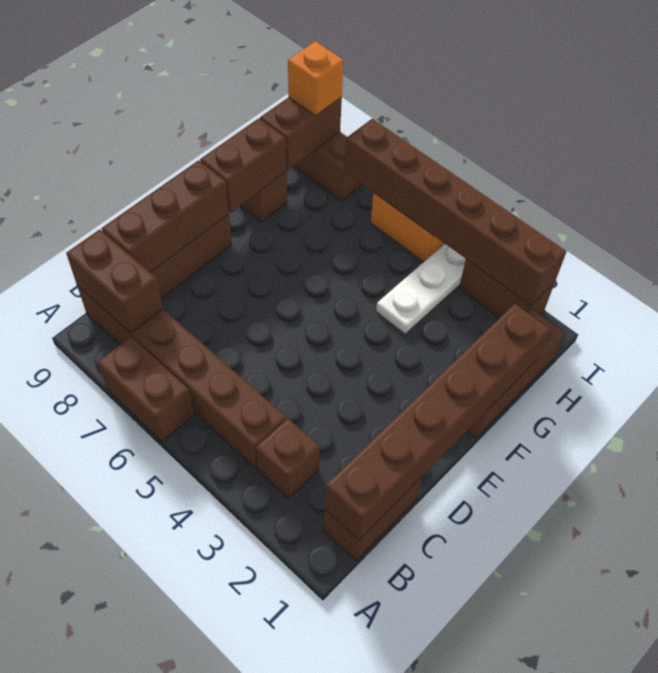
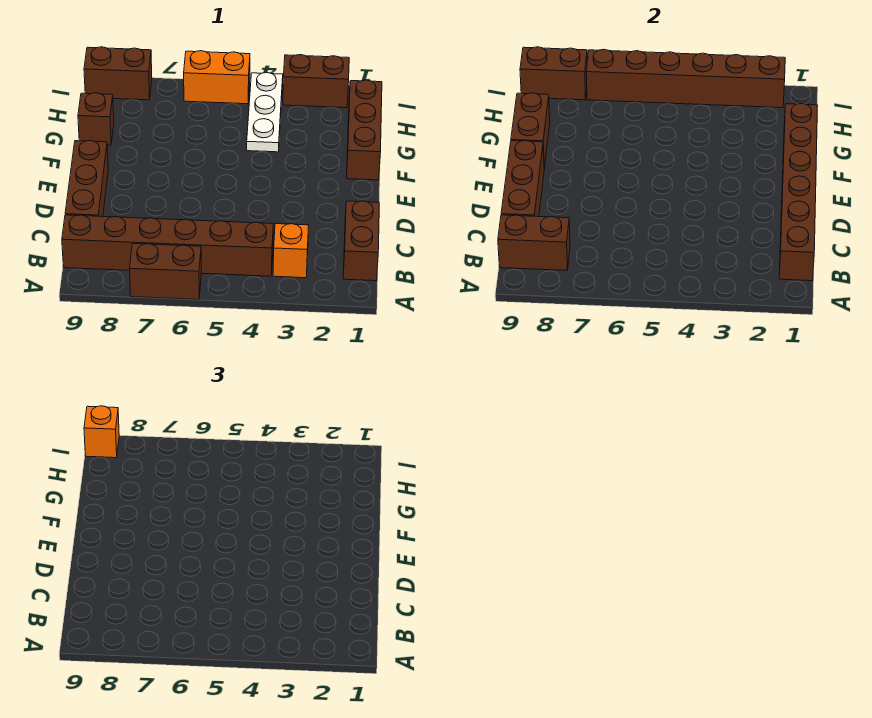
brown brick B3 level 1 -> orange brick B3 level 1
brown brick H9:I9 level 2 -> brown brick I8:I9 level 2

